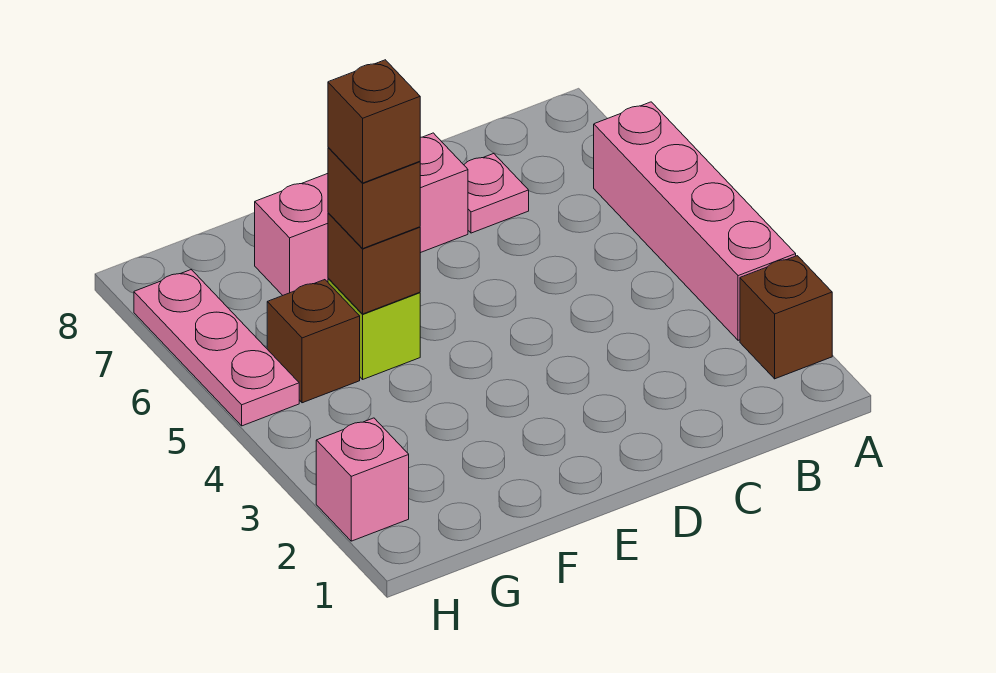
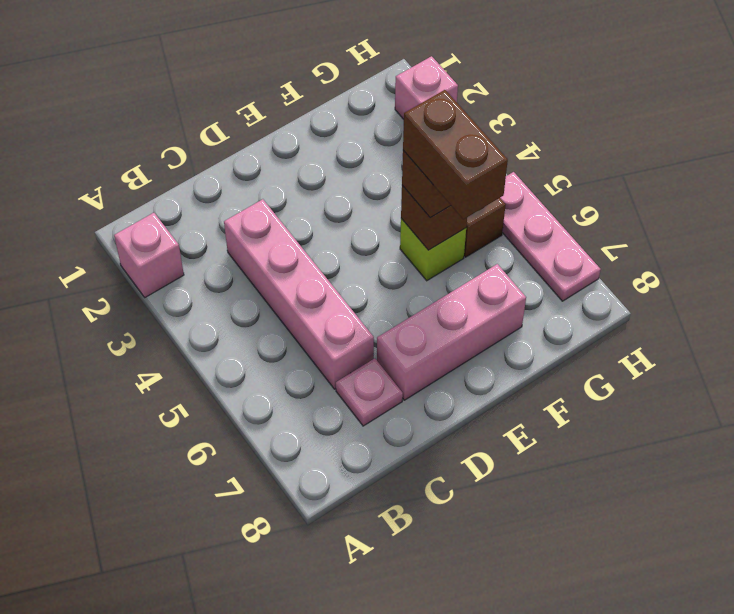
brown brick A2 level 1 -> pink brick A2 level 1
pink brick A3:A6 level 1 -> pink brick C3:C6 level 1
brown brick F5 level 4 -> brown brick F5:F6 level 4

